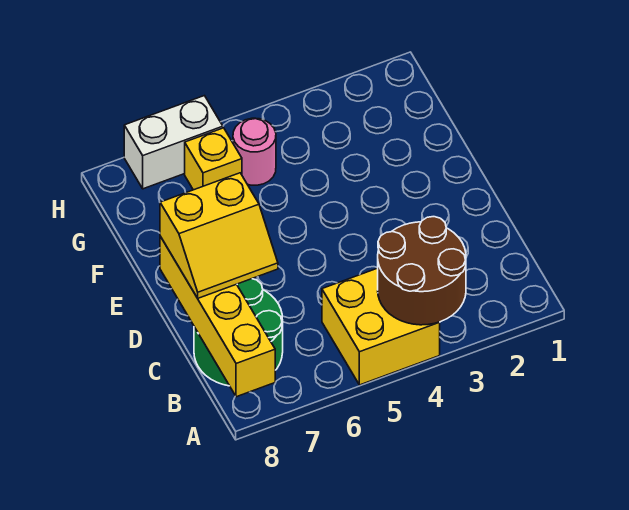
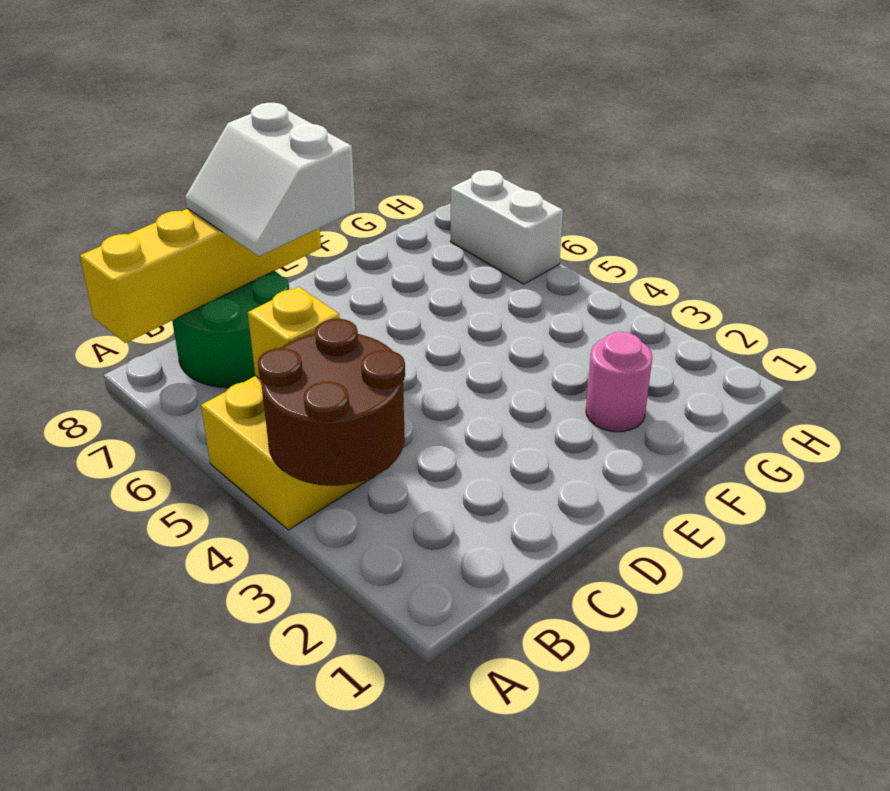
yellow slope C7:D8 level 3 top D -> white slope C7:D8 level 3 top D
pink round brick G5 level 1 -> pink round brick F2 level 1
yellow brick G6 level 1 -> yellow brick B5 level 2

